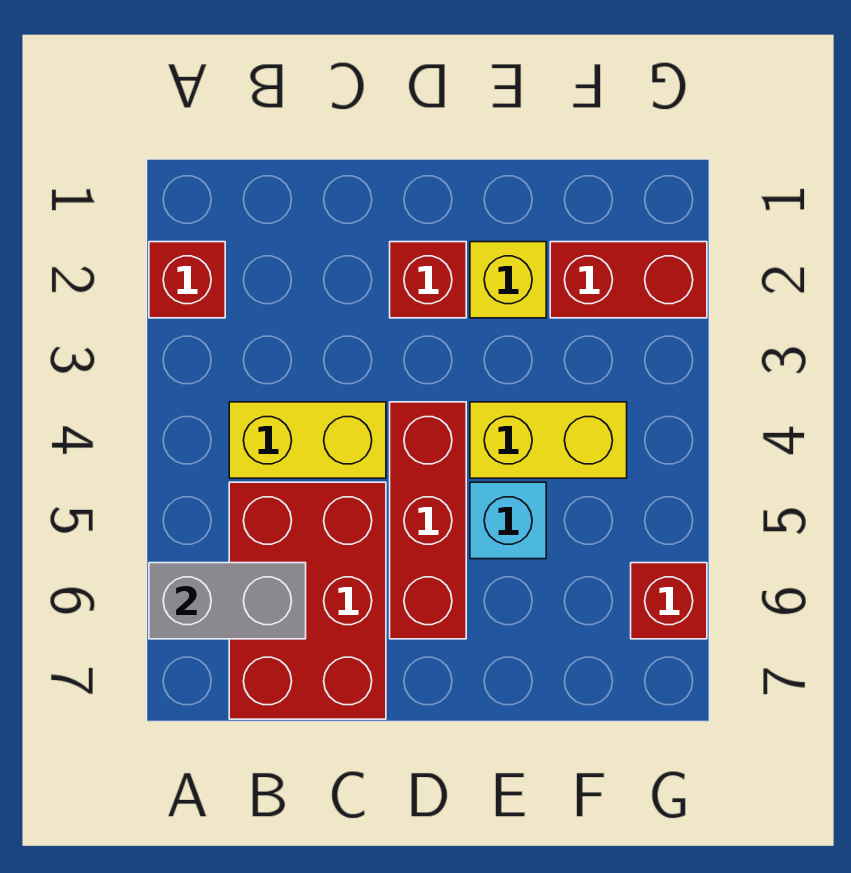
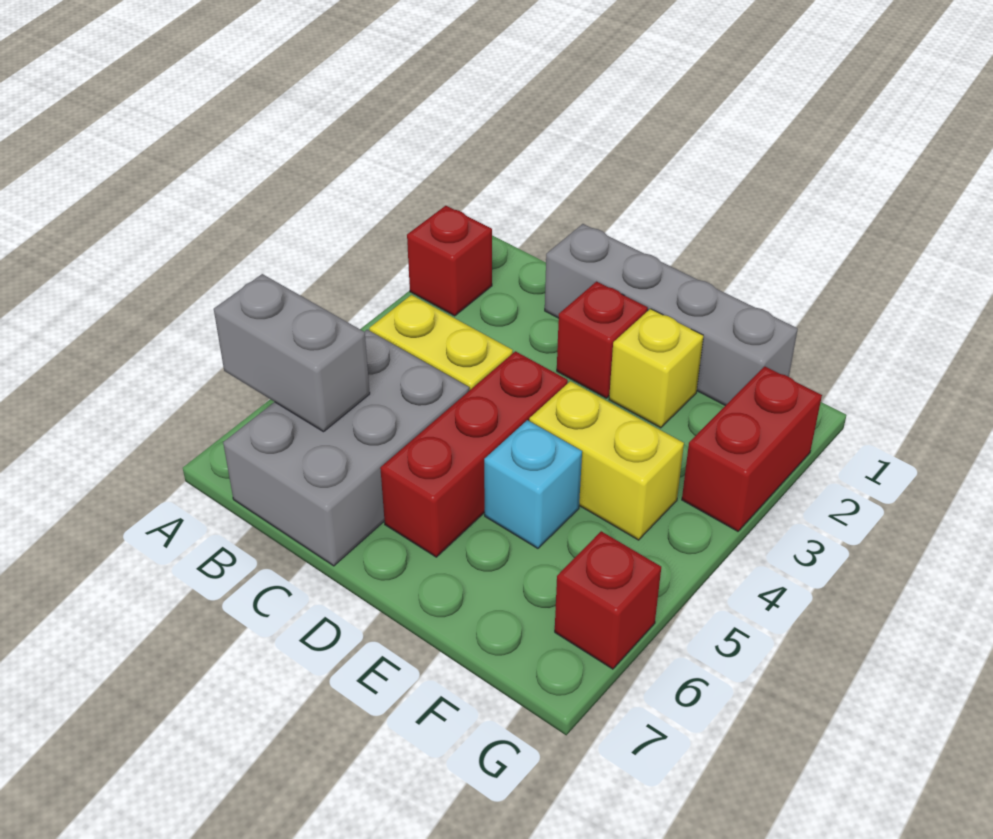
red brick B5:C7 level 1 -> grey brick B5:C7 level 1
none -> grey brick C1:F1 level 1
red brick F2:G2 level 1 -> red brick G2:G3 level 1

